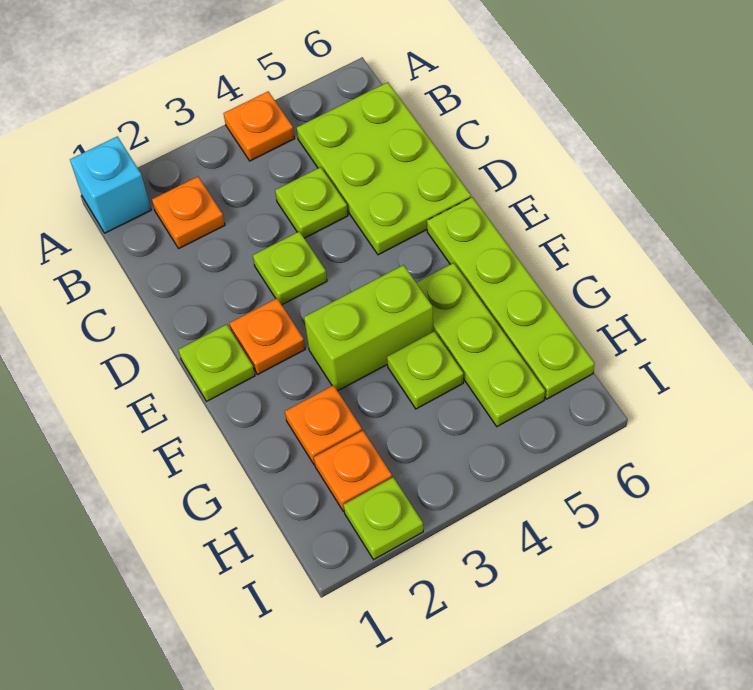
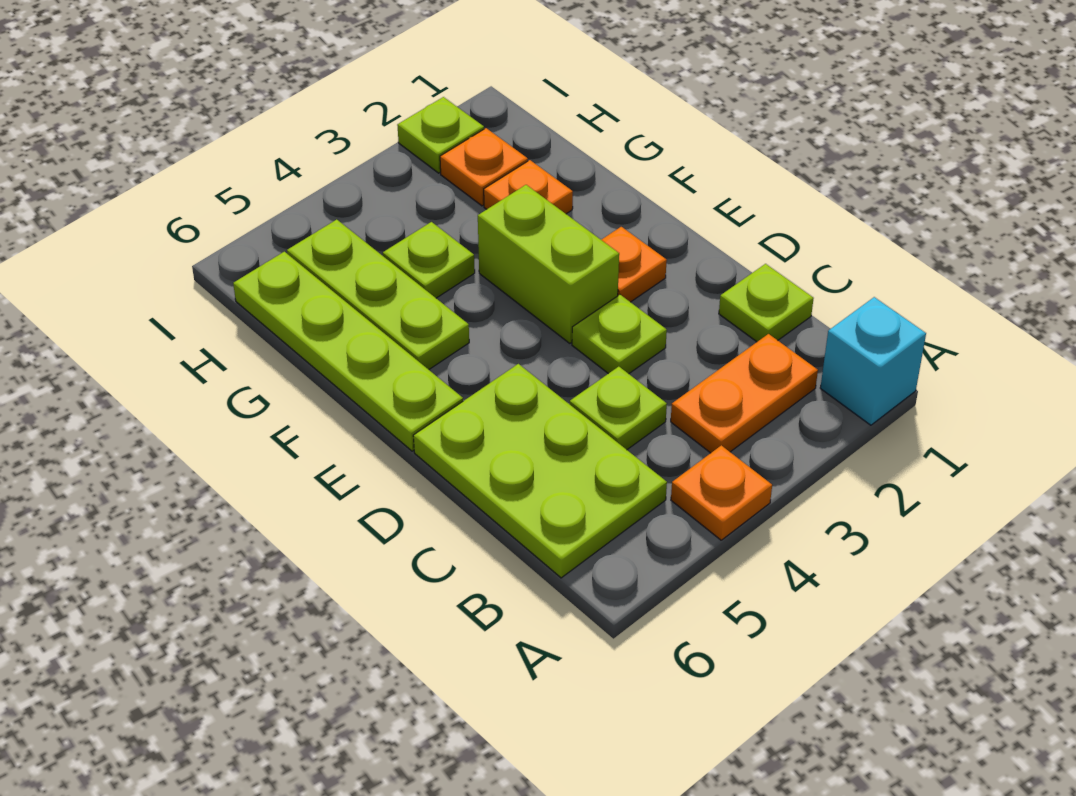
orange plate B2 level 1 -> orange plate B2:B3 level 1
lime plate E1 level 1 -> lime plate C1 level 1
lime brick F3:F4 level 1 -> lime brick E3:F3 level 1

